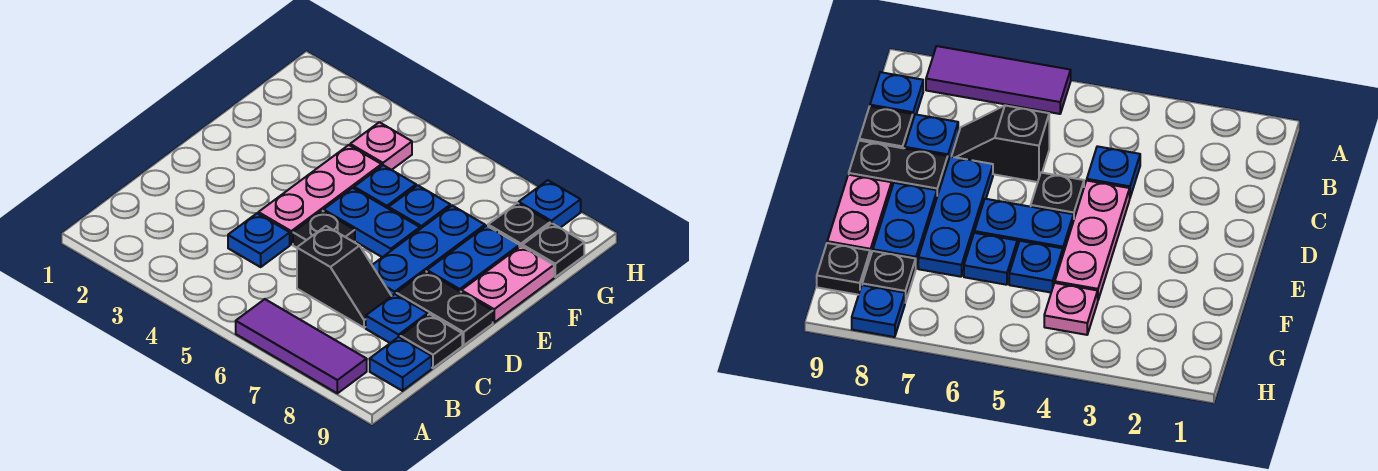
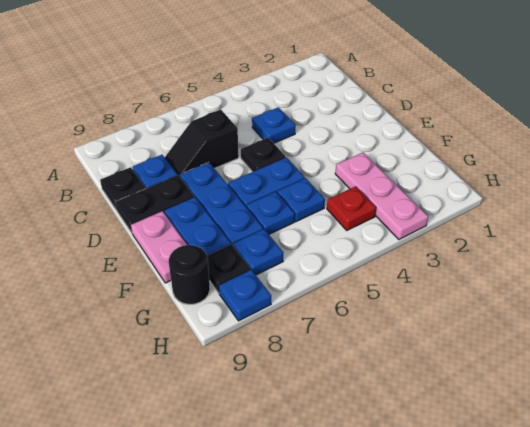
purple tile A6:A8 level 1 -> none
blue plate B9 level 1 -> blue plate G7 level 1
pink plate D4:F4 level 1 -> pink plate F3:H3 level 1
pink plate G4 level 1 -> red plate G4 level 1
black plate G9 level 1 -> black round brick G9 level 1

